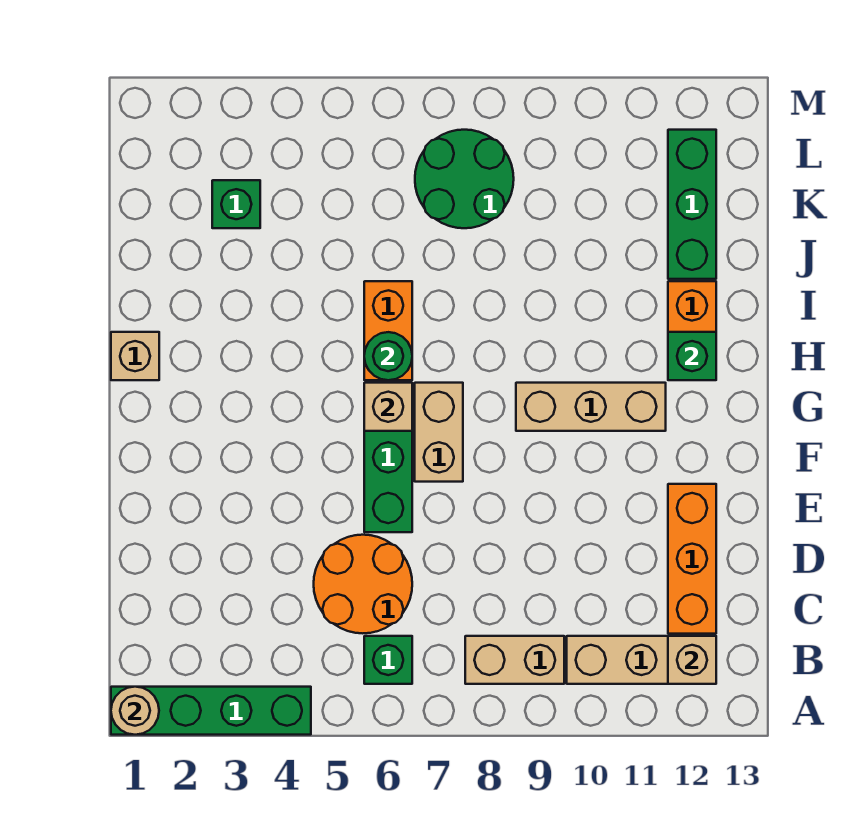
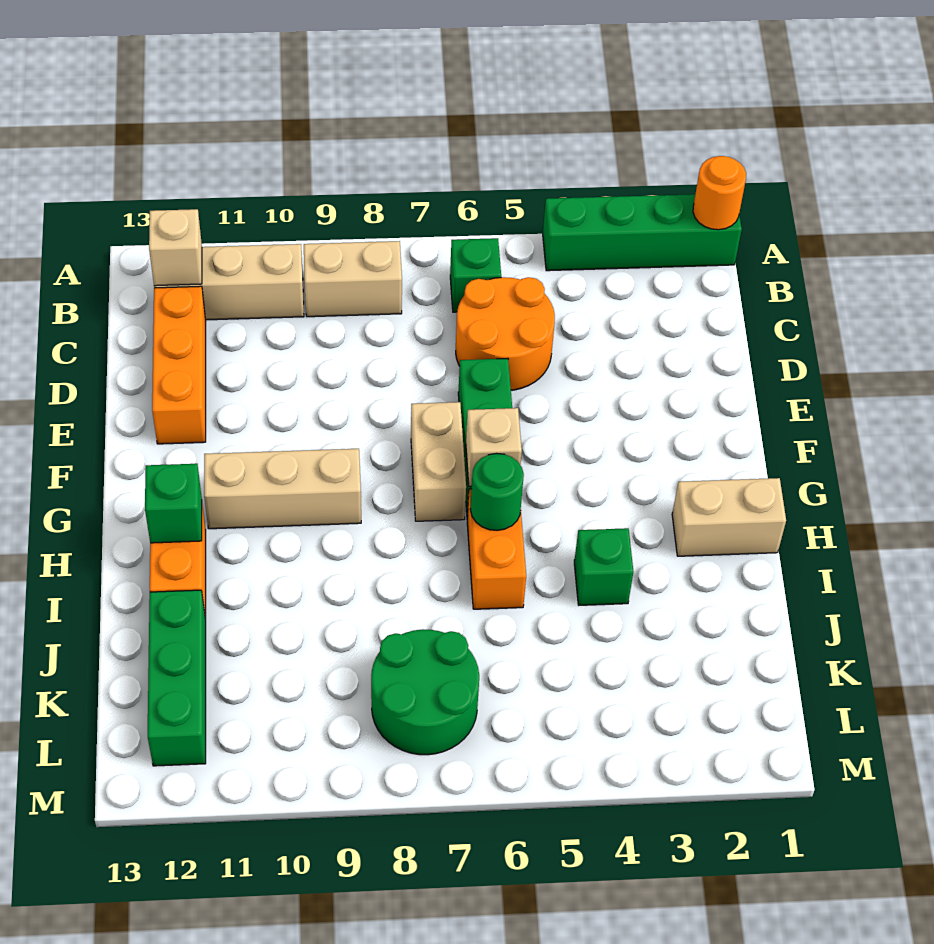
tan round brick A1 level 2 -> orange round brick A1 level 2
tan brick H1 level 1 -> tan brick H1:H2 level 1
green brick K3 level 1 -> green brick I4 level 1

